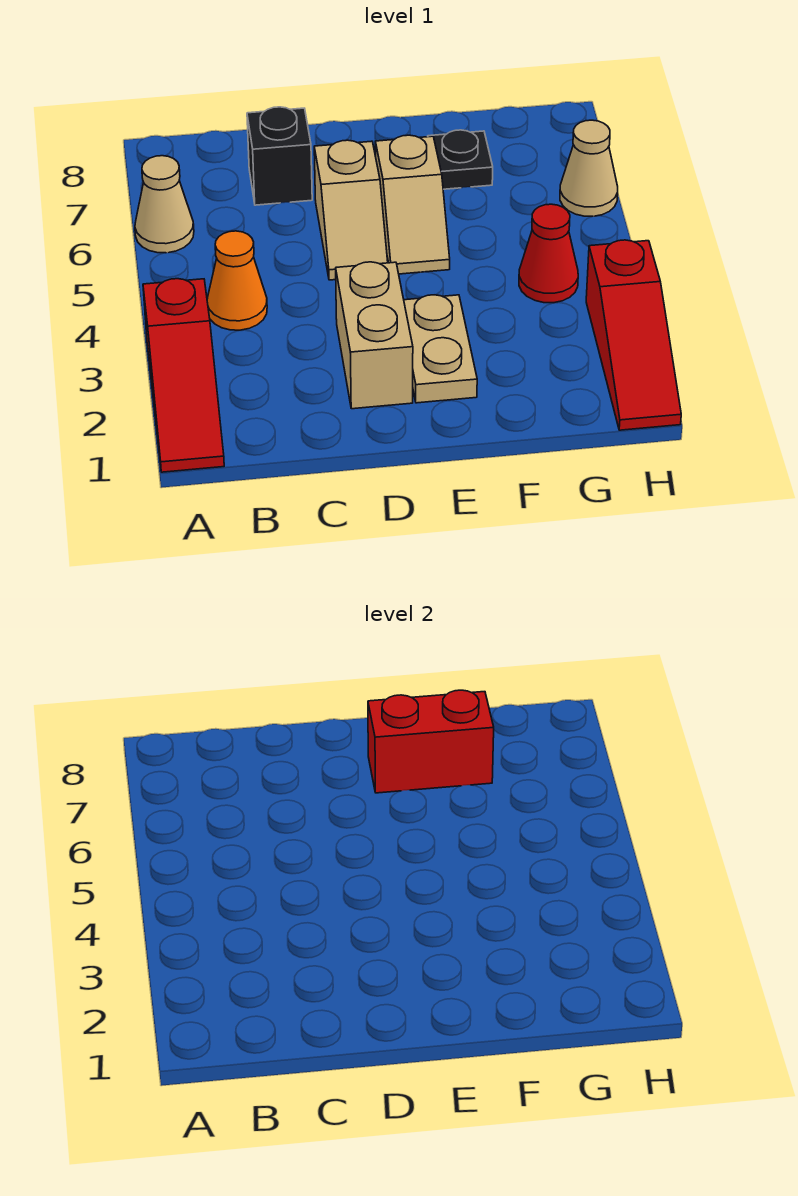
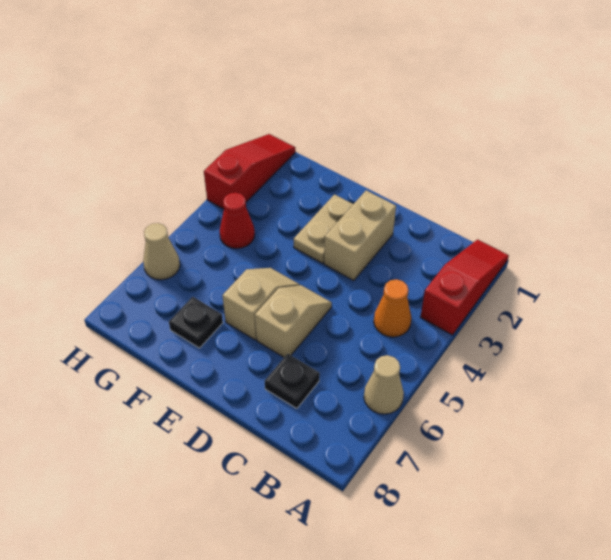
black brick C7 level 1 -> black plate C7 level 1
red brick E7:F7 level 2 -> none

